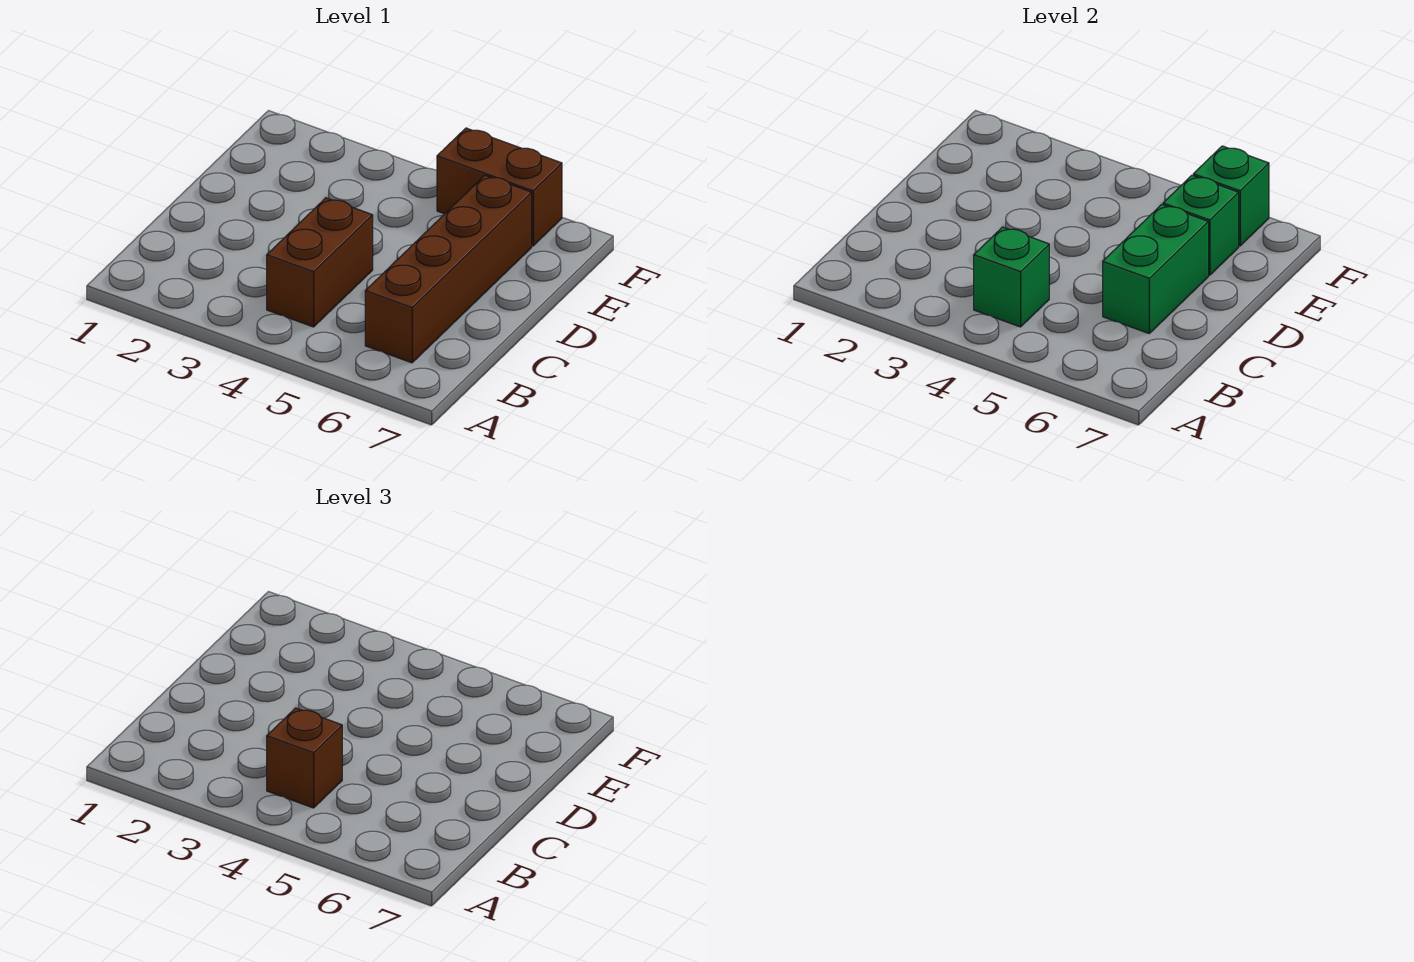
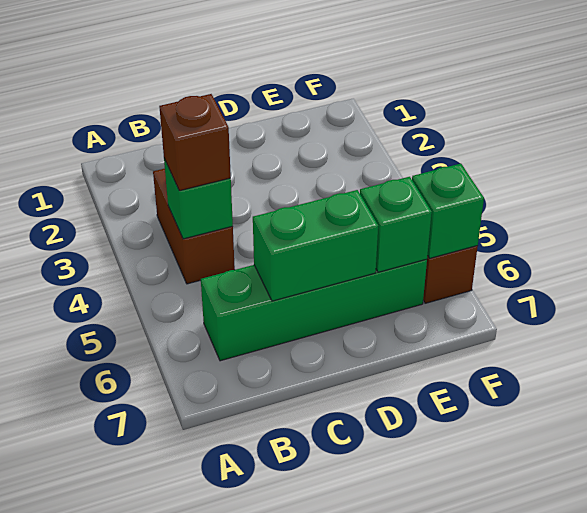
brown brick B4:C4 level 1 -> brown brick B3:B4 level 1
brown brick B6:E6 level 1 -> green brick B6:E6 level 1

